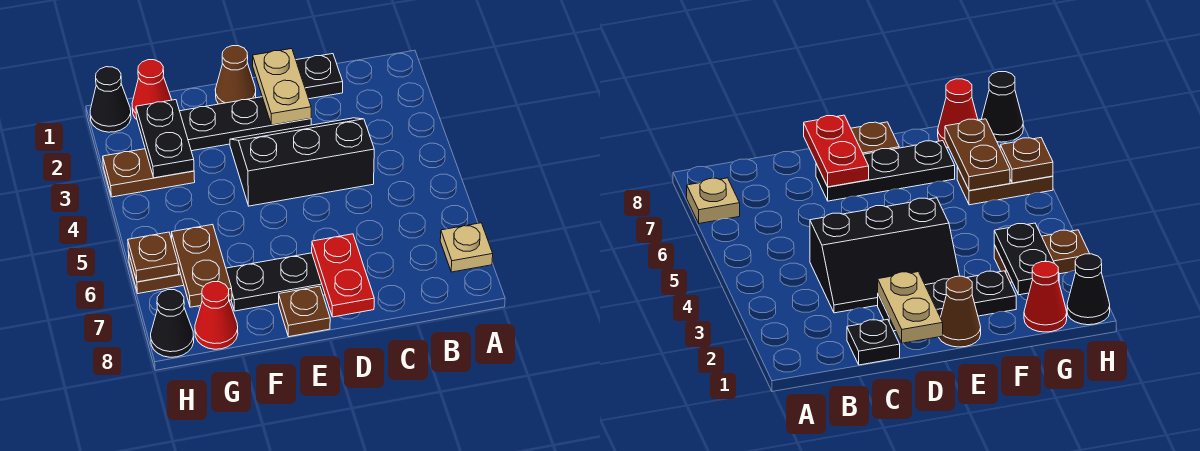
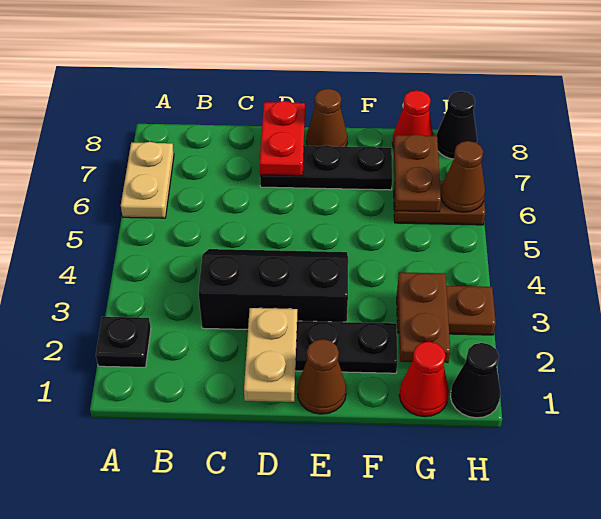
tan plate A7 level 1 -> tan plate A6:A7 level 1
black plate C1 level 1 -> black plate A2 level 1
black slope C3:E4 level 1 top 4 -> black slope C3:E4 level 1 top 3
brown plate E8 level 1 -> brown cone E8 level 1
black plate G2:G3 level 2 -> brown plate G2:G3 level 2
brown plate H6 level 2 -> brown cone H6 level 2

